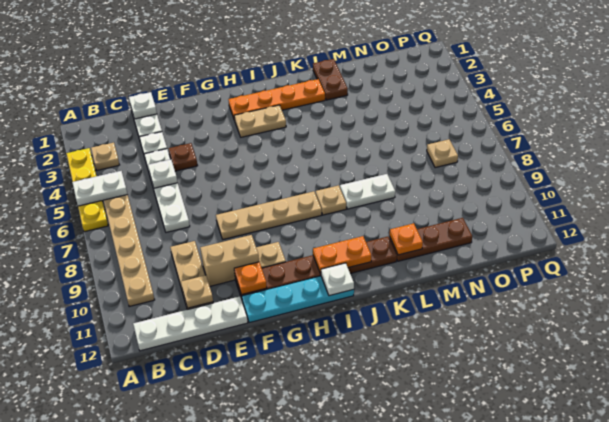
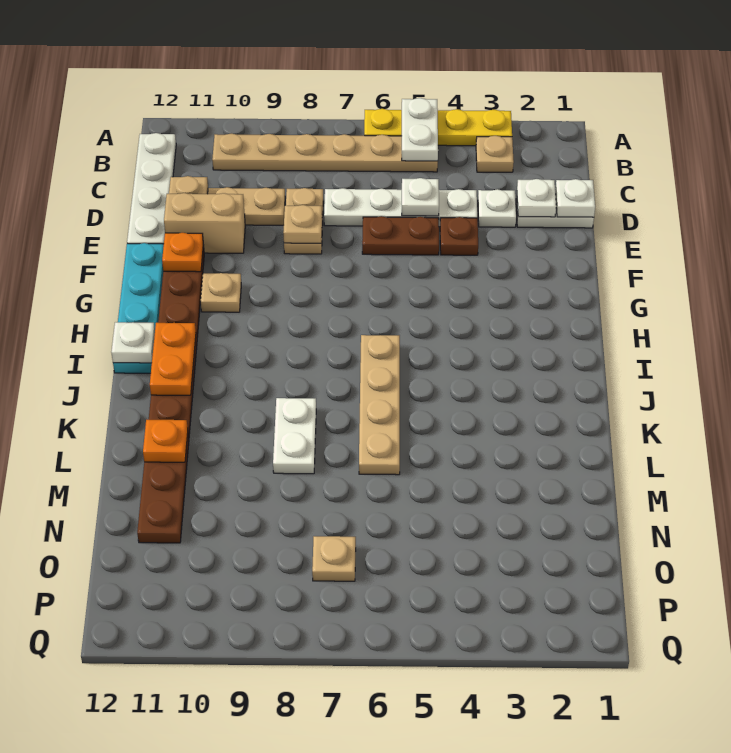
none -> white plate D2 level 2
tan brick E10:F10 level 1 -> tan brick E10:E11 level 1
tan plate F8:I8 level 1 -> tan plate I6:L6 level 1
orange plate H2:K2 level 1 -> none
tan plate H3:I3 level 1 -> tan plate D8:E8 level 1
tan plate J8 level 1 -> tan plate E8 level 2
brown plate L1:L2 level 1 -> brown plate E5:E6 level 1

